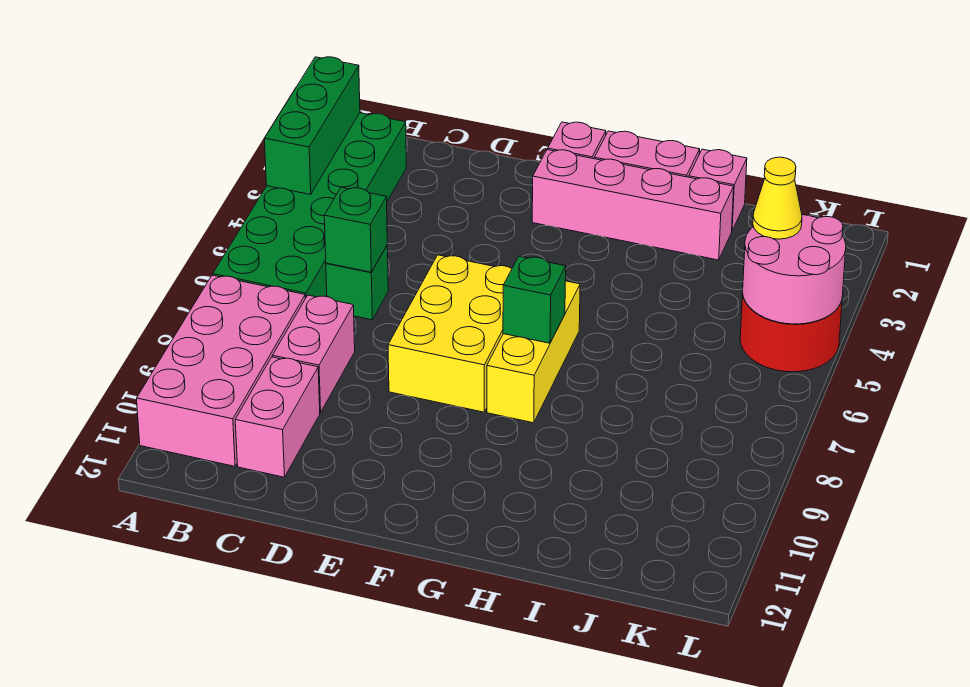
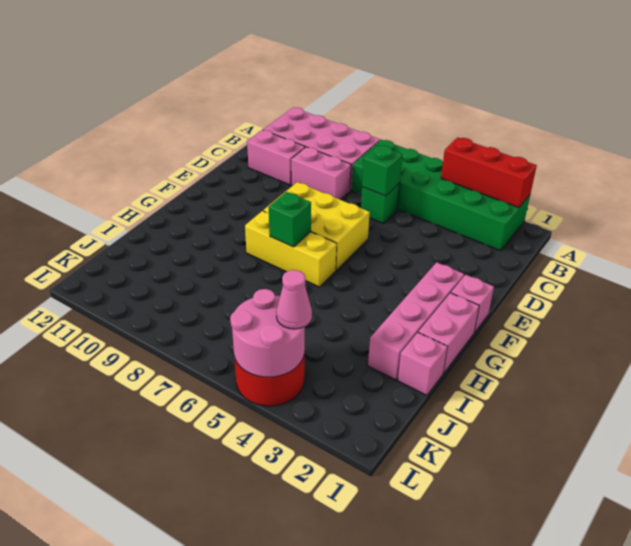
green brick A2:A4 level 2 -> red brick A2:A4 level 2
yellow cone K4 level 3 -> pink cone K4 level 3

